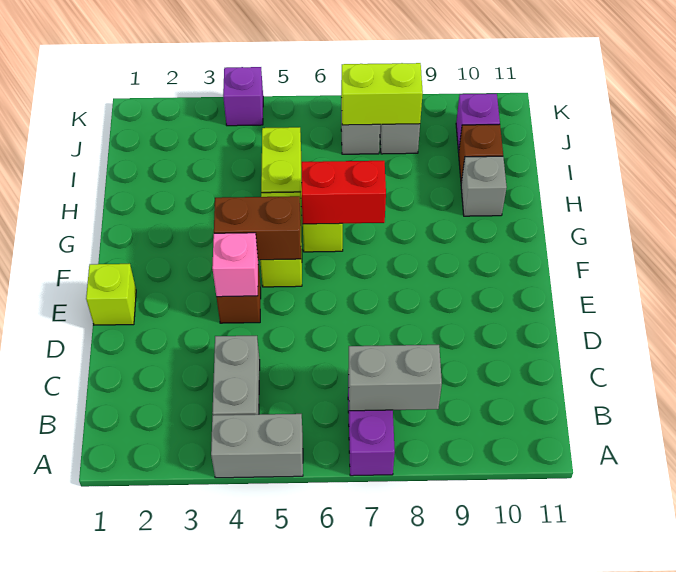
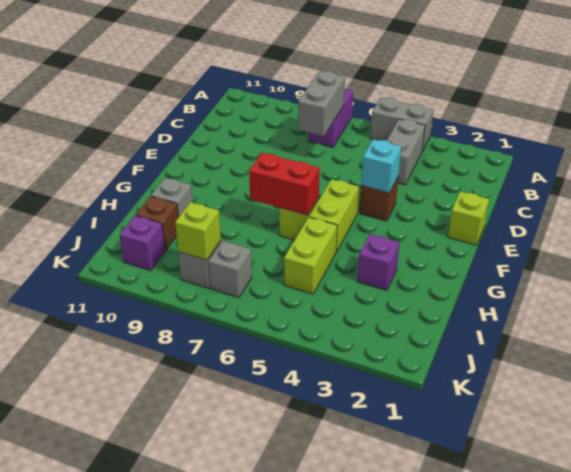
grey brick B7:B8 level 2 -> grey brick B7:C7 level 2
pink brick E4 level 2 -> cyan brick E4 level 2
brown brick F4:F5 level 2 -> none
lime brick J7:J8 level 2 -> lime brick J8 level 2
purple brick K4 level 1 -> purple brick H3 level 1

